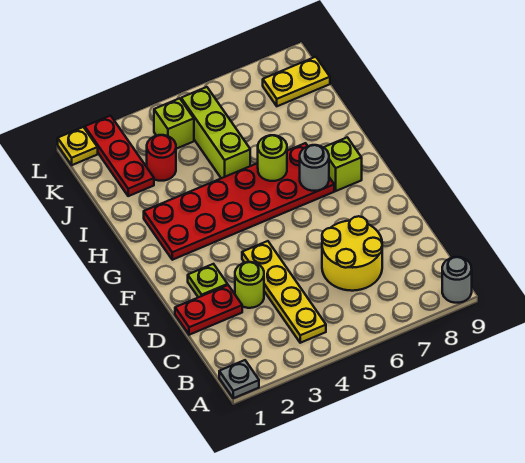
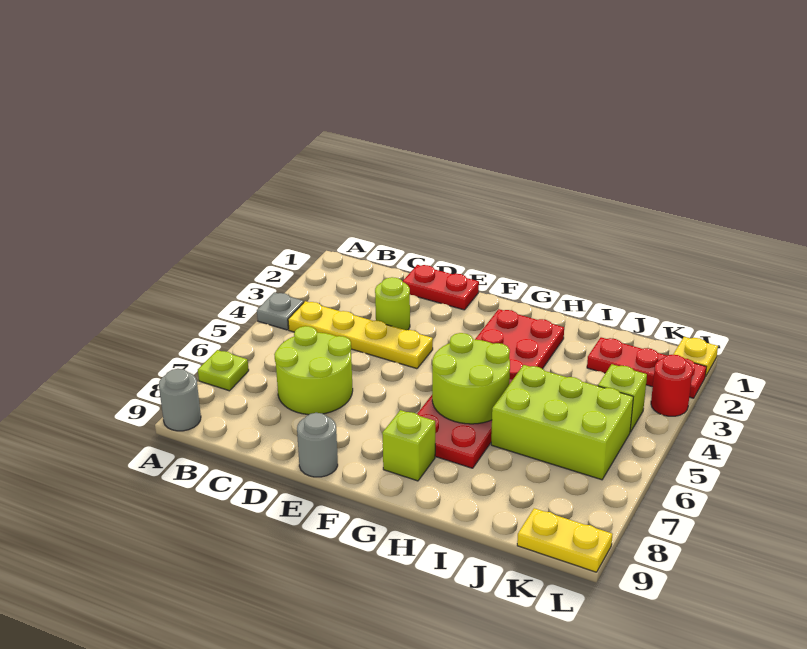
grey plate A1 level 1 -> grey plate A4 level 1
yellow round brick C6:D7 level 1 -> lime round brick C6:D7 level 1
red plate D1:D2 level 1 -> red plate D1:E1 level 1
lime plate E2 level 1 -> lime plate A7 level 1
grey round brick G7 level 2 -> grey round brick E9 level 1
lime round brick H6 level 2 -> lime round brick G5:H6 level 2
lime brick I5:K5 level 1 -> lime brick I5:K6 level 1
red round brick J3 level 1 -> red round brick L3 level 1
yellow plate K8:K9 level 1 -> yellow plate K9:L9 level 1

